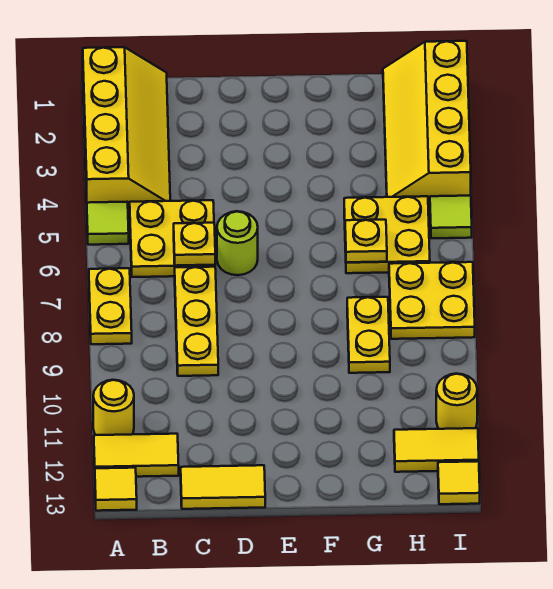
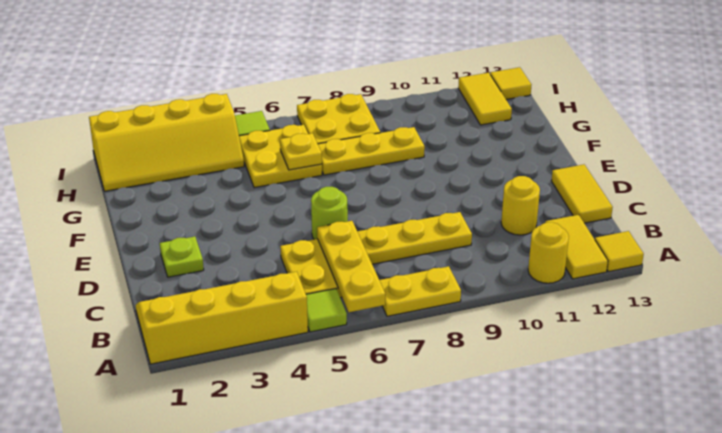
yellow plate C6 level 2 -> yellow plate A6:C6 level 2
none -> lime plate D2 level 1
yellow plate G8:G9 level 1 -> yellow plate G7:G9 level 1
yellow round brick I11 level 1 -> yellow round brick C11 level 1

